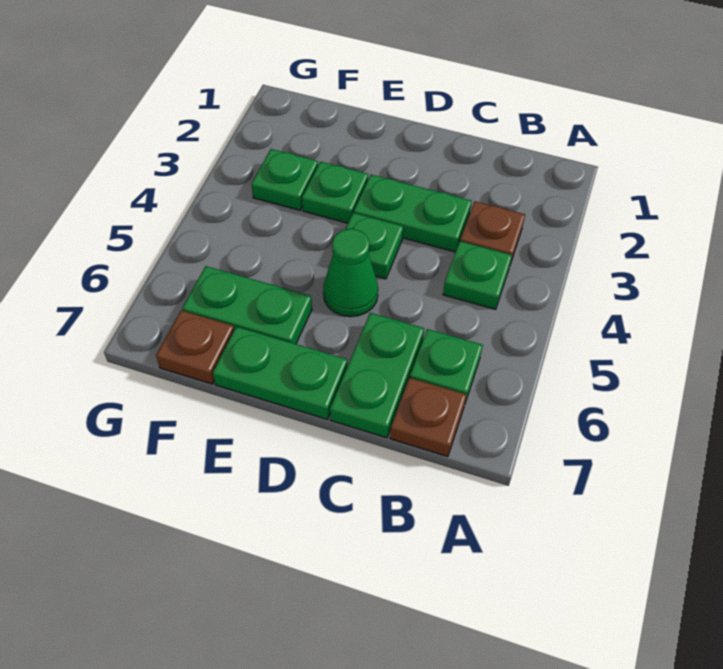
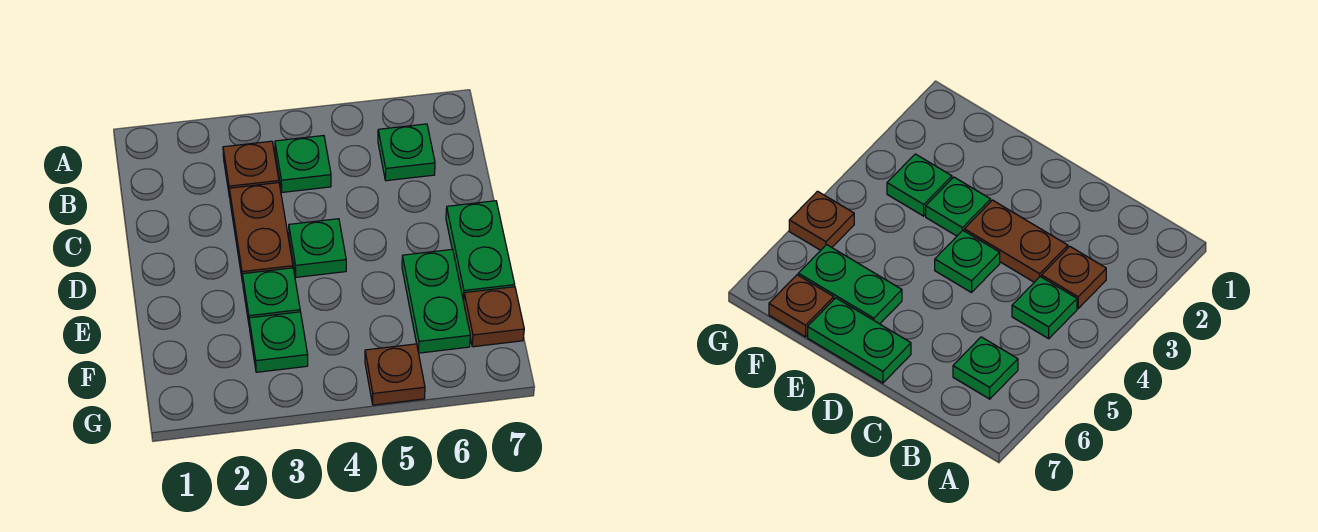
brown plate B7 level 1 -> brown plate G5 level 1
green plate C3:D3 level 1 -> brown plate C3:D3 level 1
green plate C6:C7 level 1 -> none
green cone D5 level 1 -> none

